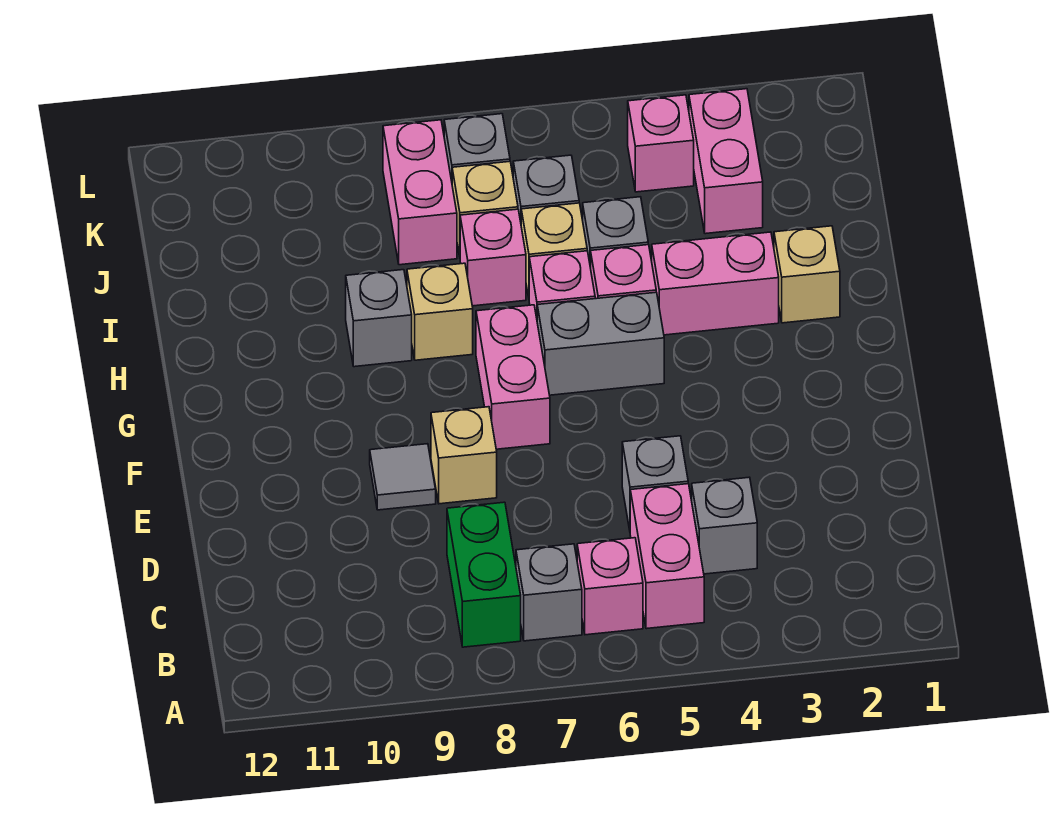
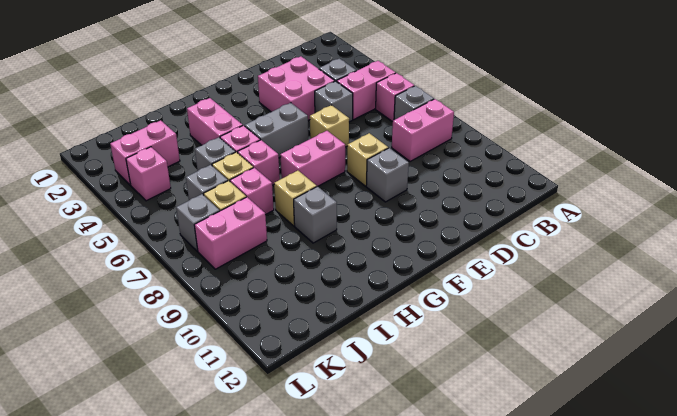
green brick B8:C8 level 1 -> pink brick B8:C8 level 1
none -> pink brick D3:E4 level 1
grey tile E9 level 1 -> grey brick E9 level 1
grey brick G5:G6 level 1 -> grey brick F5:G5 level 1
tan brick H2 level 1 -> tan brick E6 level 1

